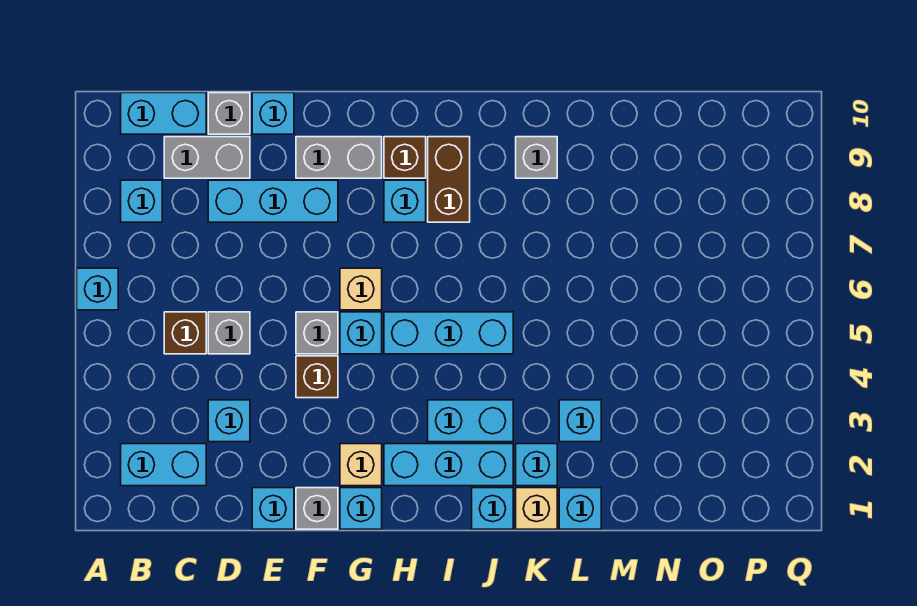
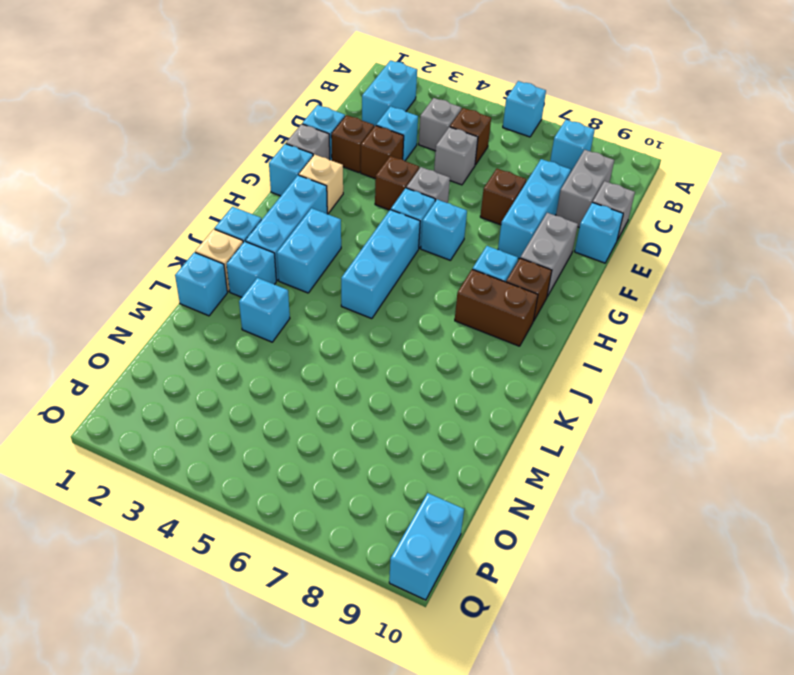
cyan brick B10:C10 level 1 -> cyan brick P10:Q10 level 1
none -> brown brick E2 level 1
none -> brown brick E3 level 1
none -> brown brick E7 level 1
tan brick G6 level 1 -> cyan brick G6 level 1
grey brick K9 level 1 -> grey brick C4 level 1

